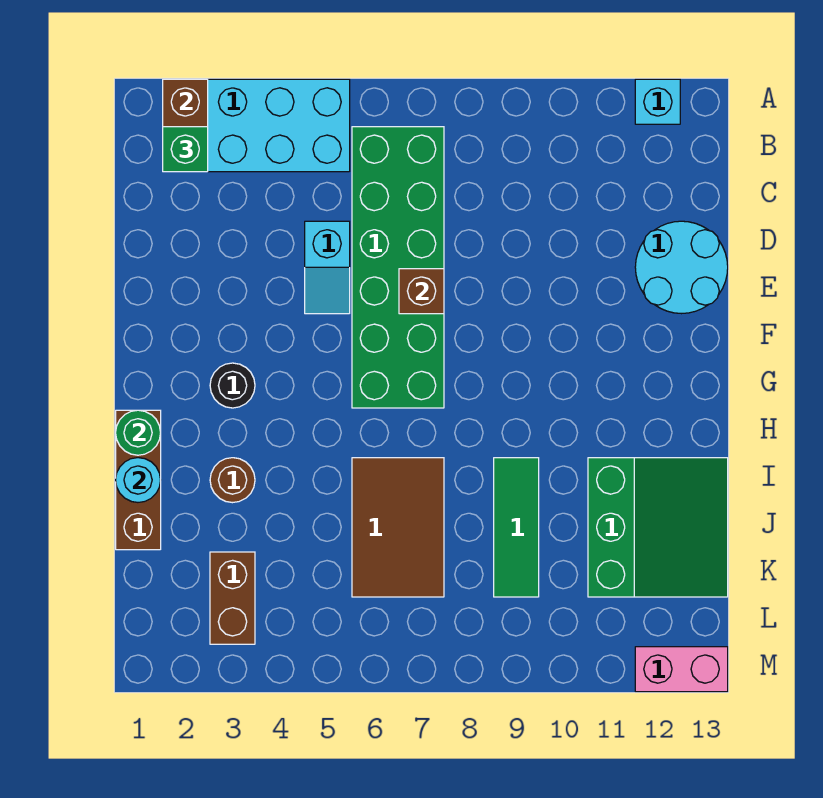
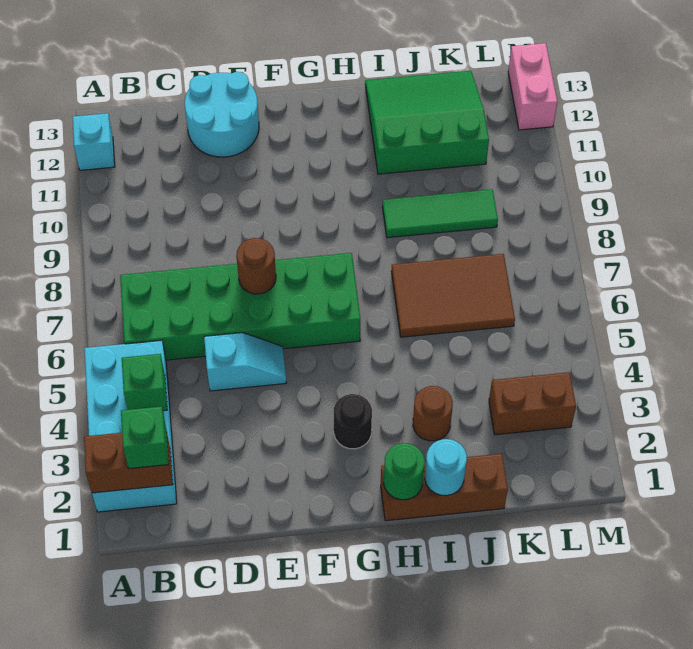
none -> green brick B4 level 2
brown brick E7 level 2 -> brown round brick E7 level 2

